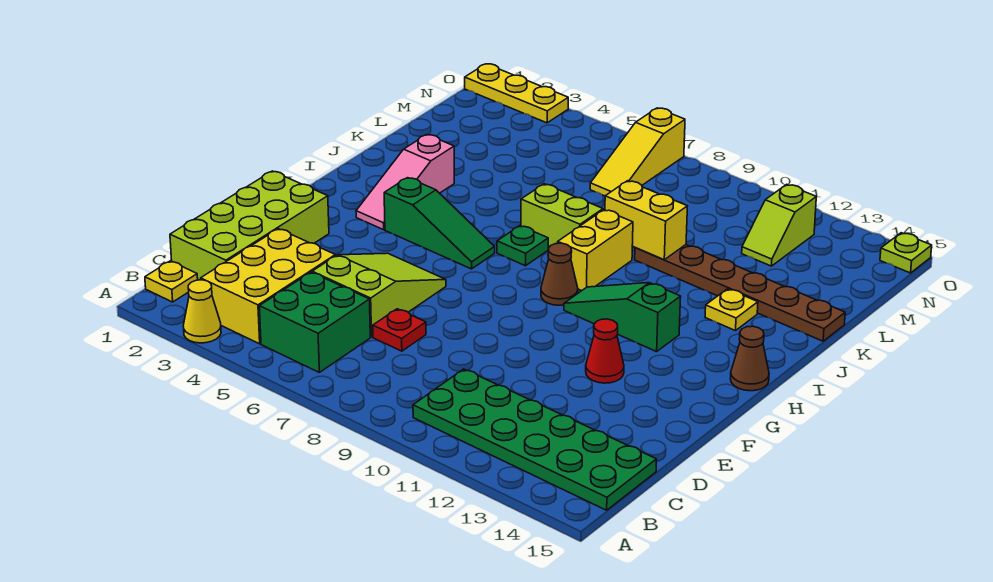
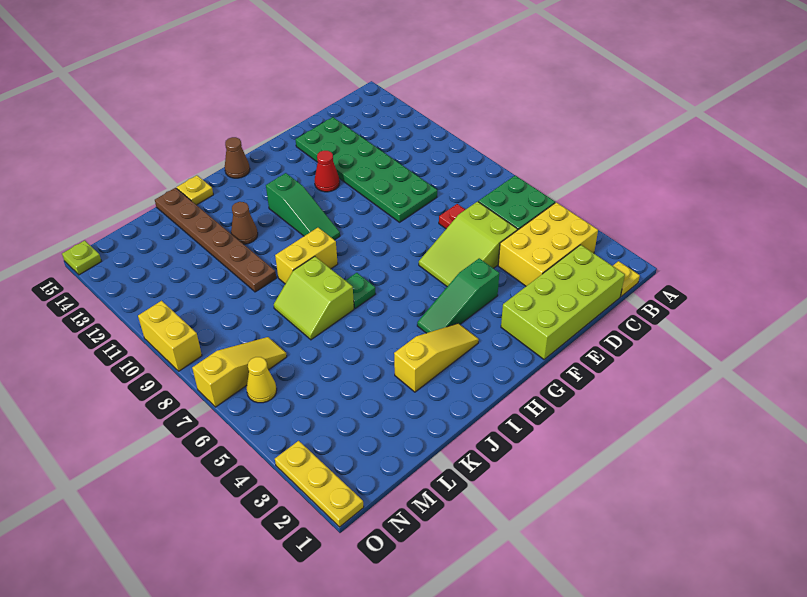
yellow cone A3 level 1 -> yellow cone N6 level 1
green plate B10:C15 level 1 -> green plate D9:E14 level 1
pink slope H3:J3 level 1 top J -> yellow slope H3:J3 level 1 top J
green slope H4:H6 level 1 top 4 -> green slope F4:H4 level 1 top F
brown cone H9 level 1 -> brown cone J12 level 1
yellow plate J13 level 1 -> yellow plate J15 level 1
yellow brick K9:K10 level 2 -> yellow brick O9:O10 level 1
lime slope M12:N12 level 1 top N -> none

